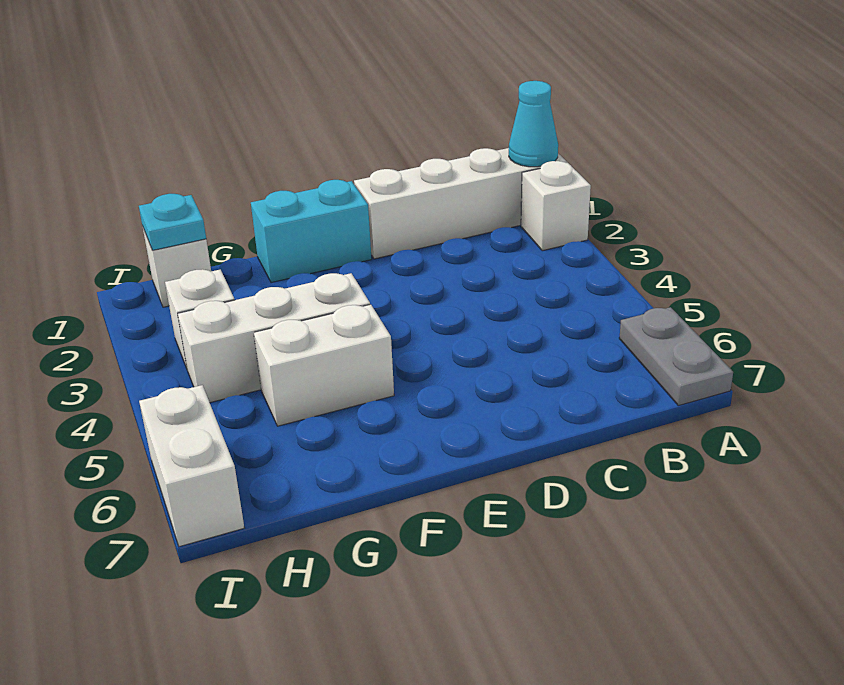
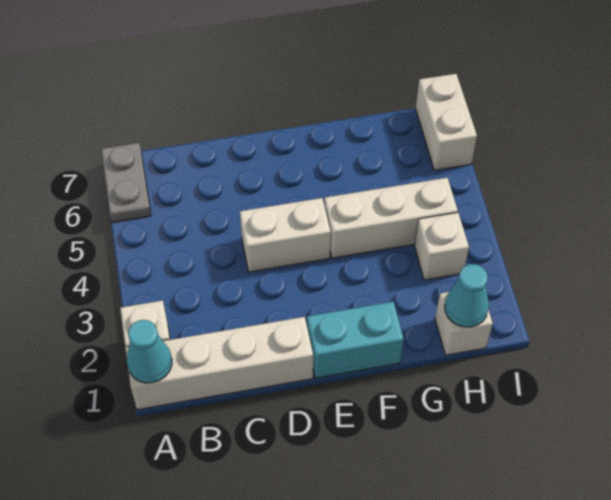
white brick F5:G5 level 1 -> white brick D4:E4 level 1
cyan plate H1 level 2 -> cyan cone H1 level 2

